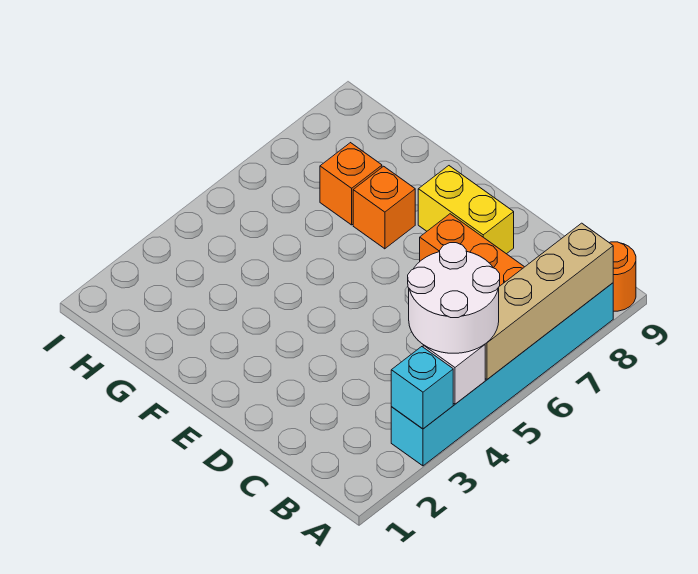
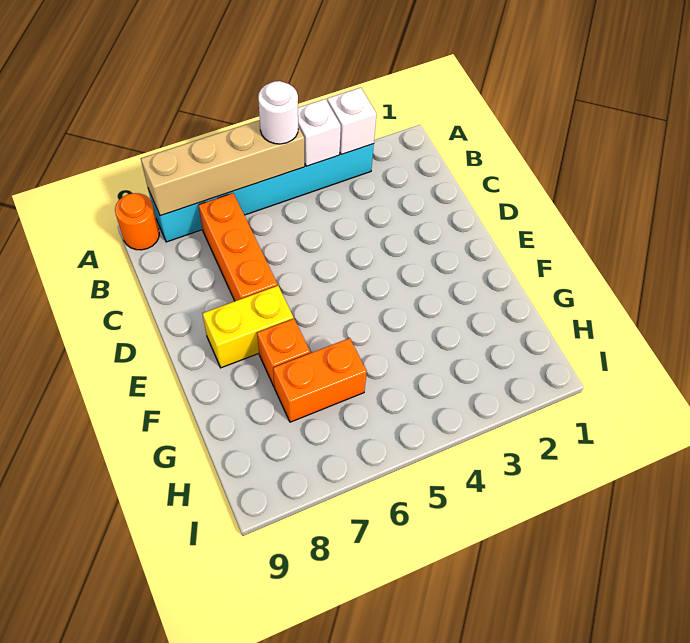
cyan brick A3 level 2 -> white brick A3 level 2
white round brick A4:B5 level 3 -> white round brick A5 level 3
yellow brick D8:E8 level 1 -> yellow brick E7:E8 level 1
orange brick G7 level 1 -> orange brick G6:G7 level 1

